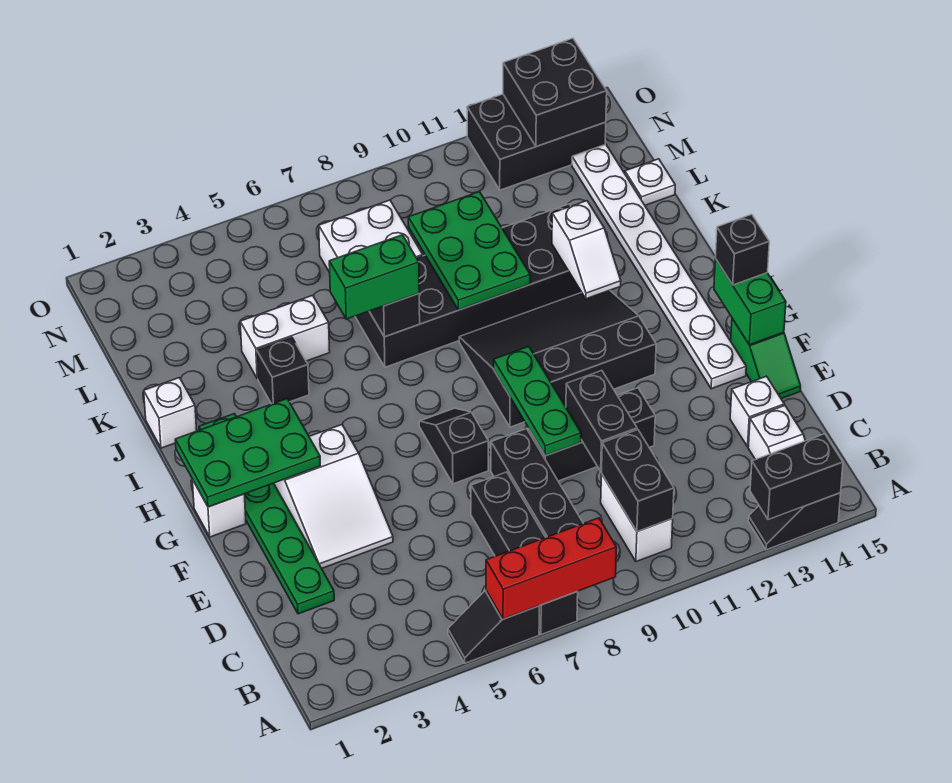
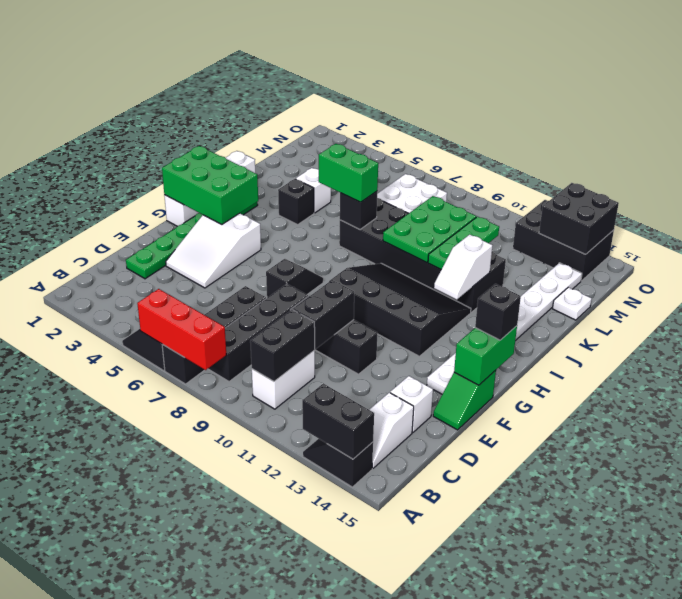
green plate E9:G9 level 2 -> green plate J11:L11 level 2
green plate G1:H3 level 2 -> green brick G1:H3 level 2
white brick K4:K5 level 1 -> white brick K4 level 1

